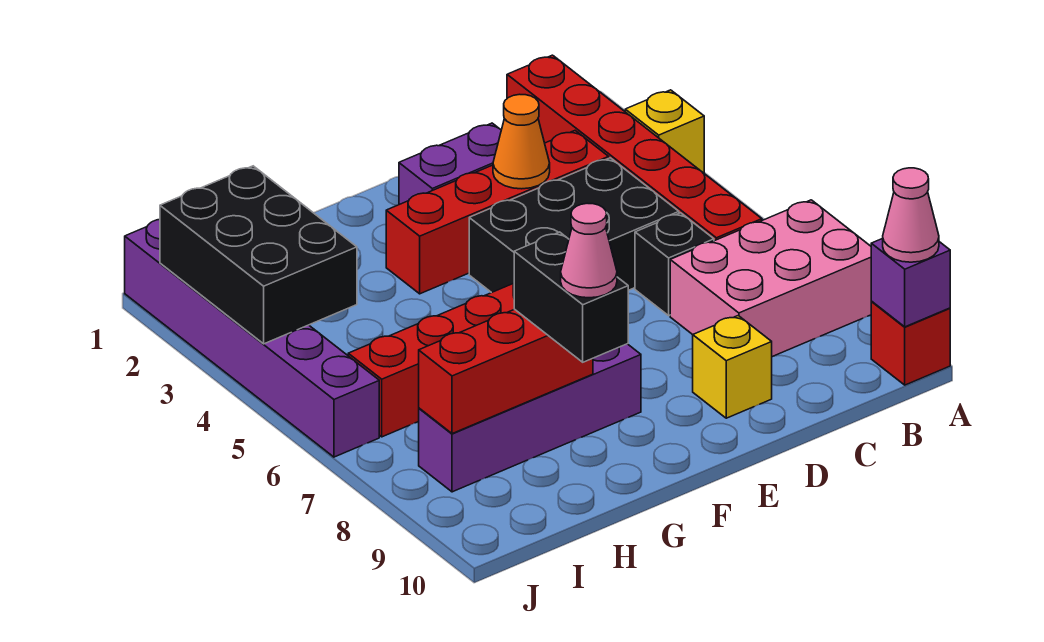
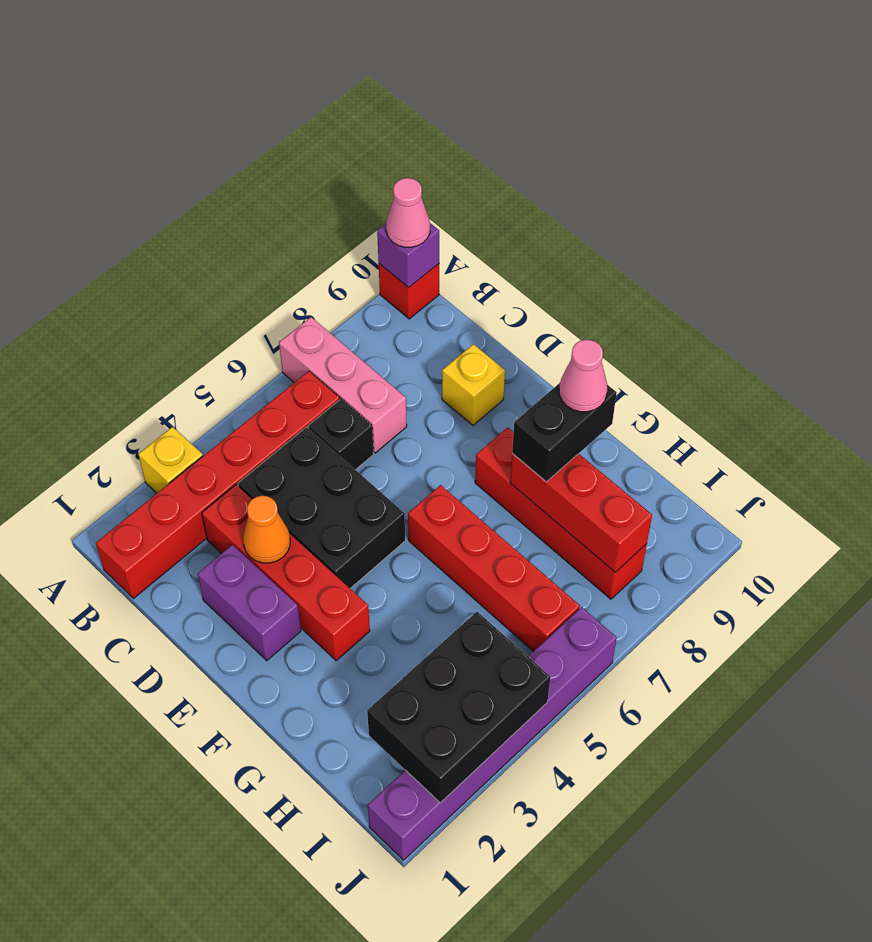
pink brick A7:C8 level 1 -> pink brick A7:C7 level 1
purple brick F8:I8 level 1 -> red brick F8:I8 level 1

